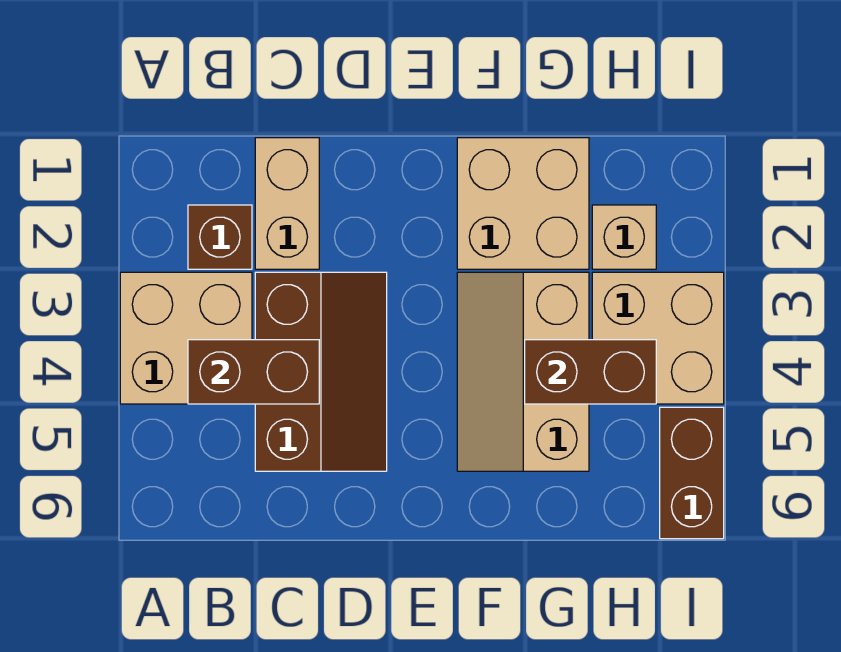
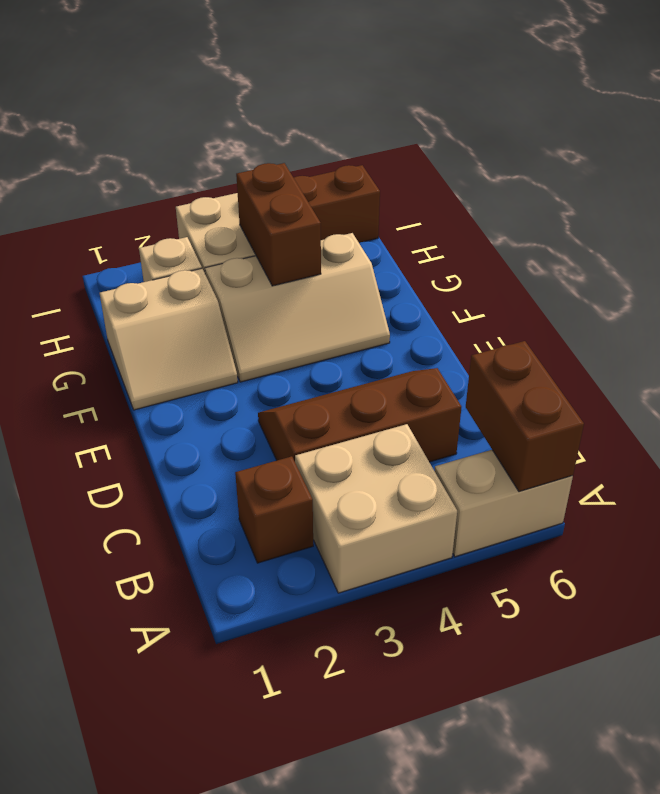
brown brick B4:C4 level 2 -> brown brick A6:B6 level 2
tan brick C1:C2 level 1 -> tan brick A5:A6 level 1
tan brick F1:G2 level 1 -> tan slope F1:G2 level 1 top G

